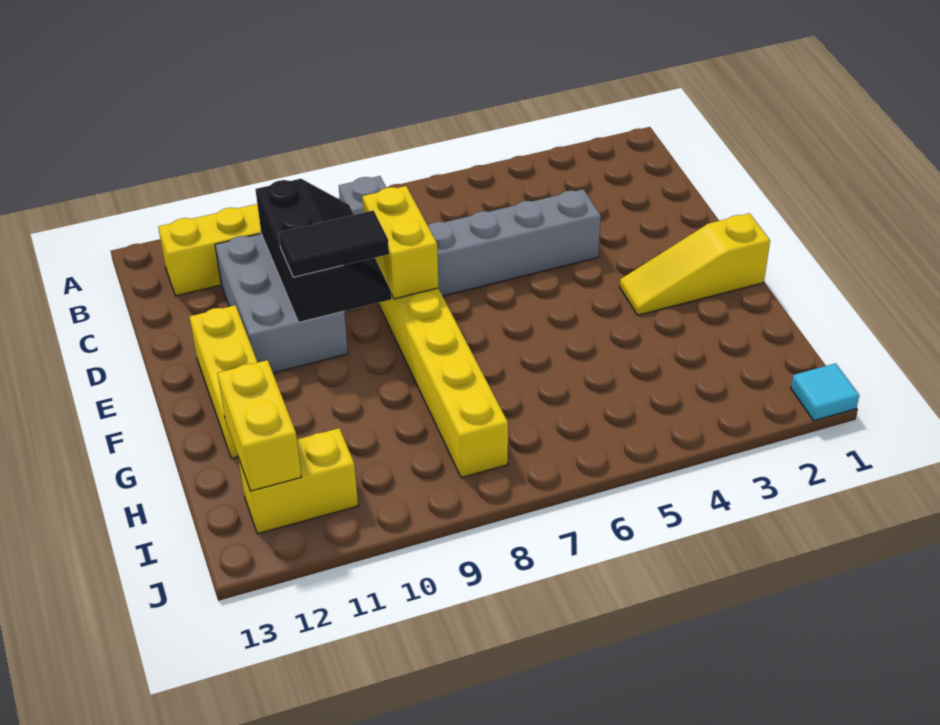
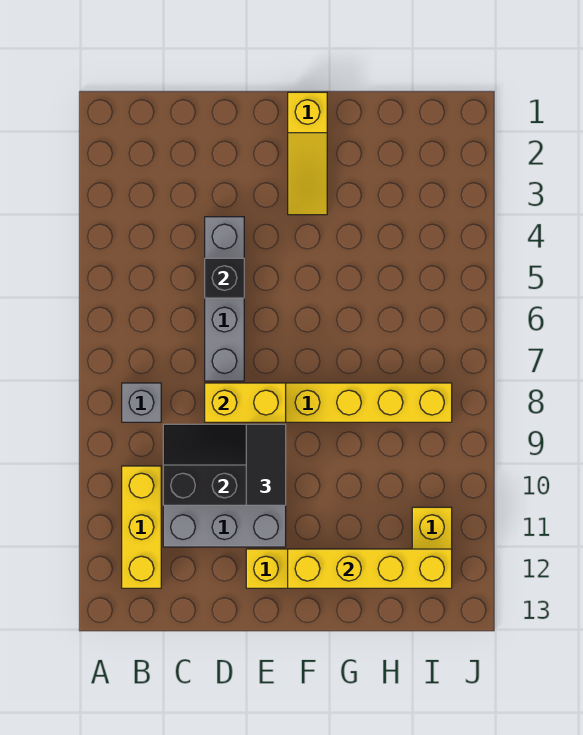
none -> black brick D5 level 2
yellow brick H12:I12 level 2 -> yellow brick F12:I12 level 2
cyan tile J1 level 1 -> none

